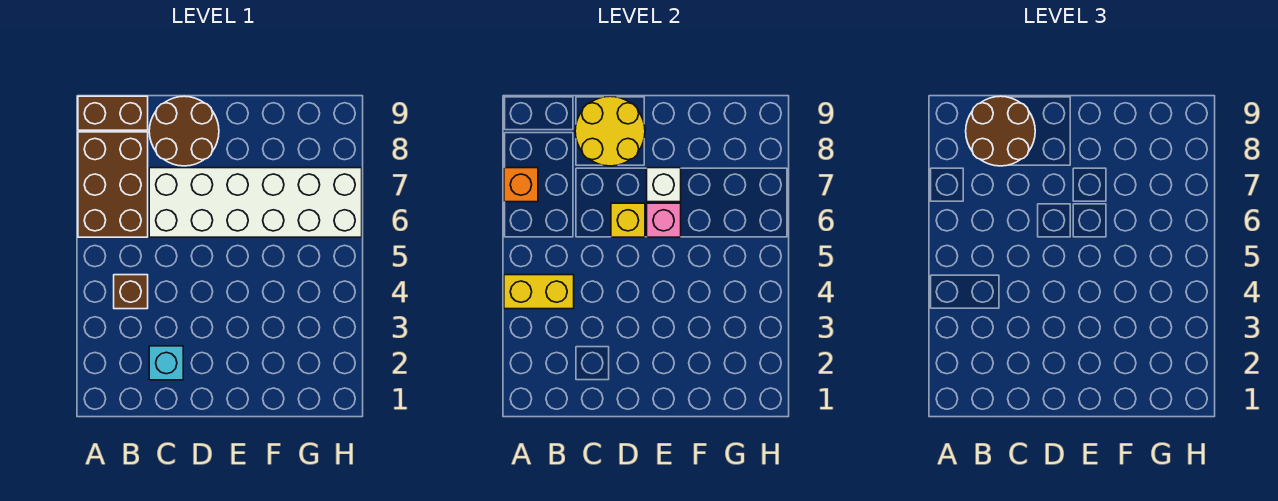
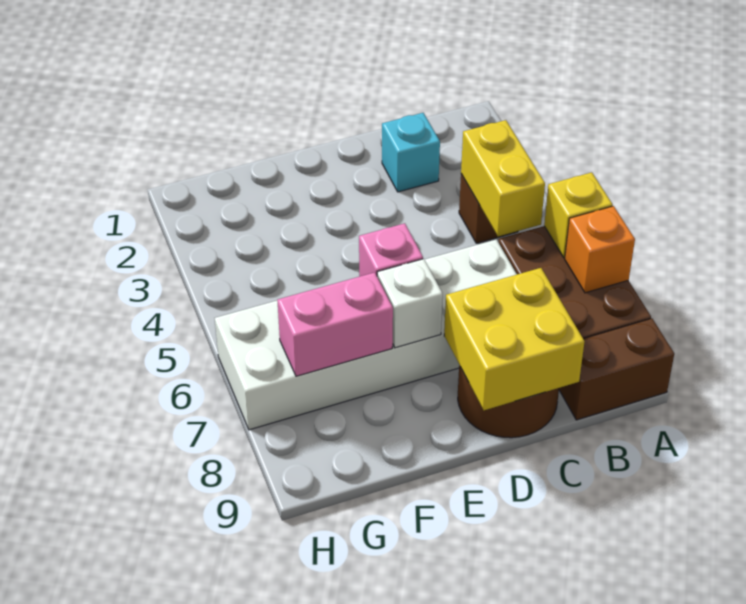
yellow brick A4:B4 level 2 -> yellow brick B4:B5 level 2
brown round brick B8:C9 level 3 -> none
yellow round brick C8:D9 level 2 -> yellow brick C8:D9 level 2
yellow brick D6 level 2 -> yellow brick A6 level 2
none -> pink brick F7:G7 level 2

